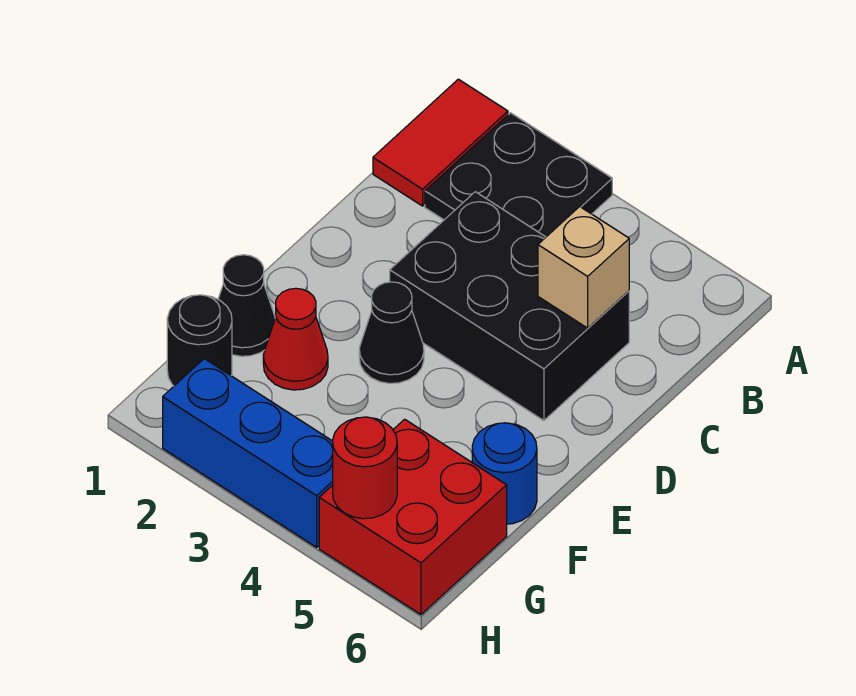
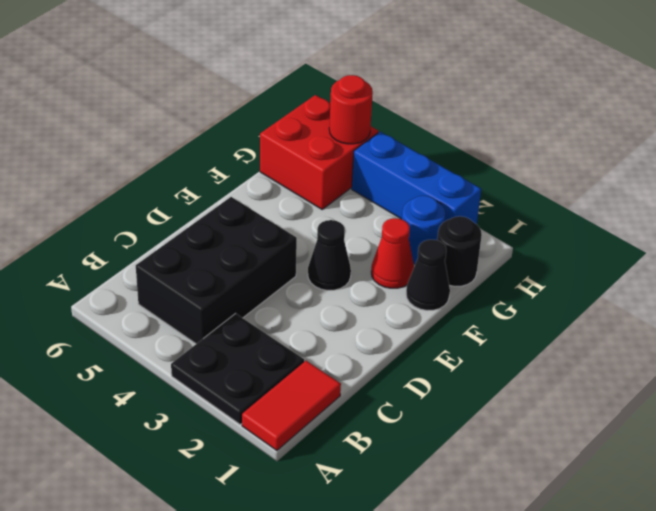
black brick C3:D5 level 1 -> black brick B4:D5 level 1
tan brick C5 level 2 -> none
blue round brick F6 level 1 -> blue round brick G2 level 1

